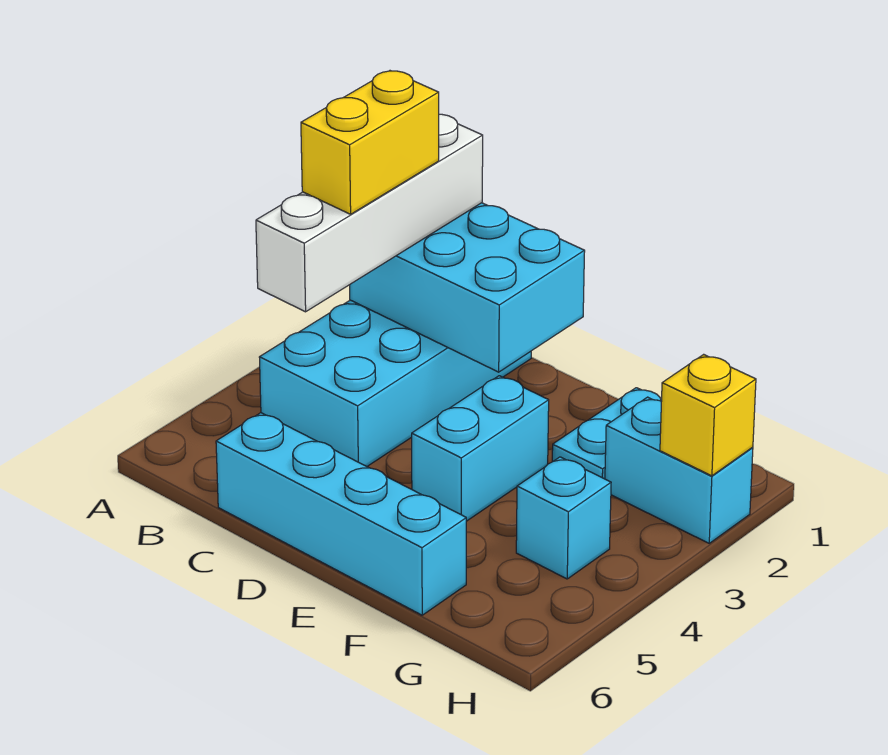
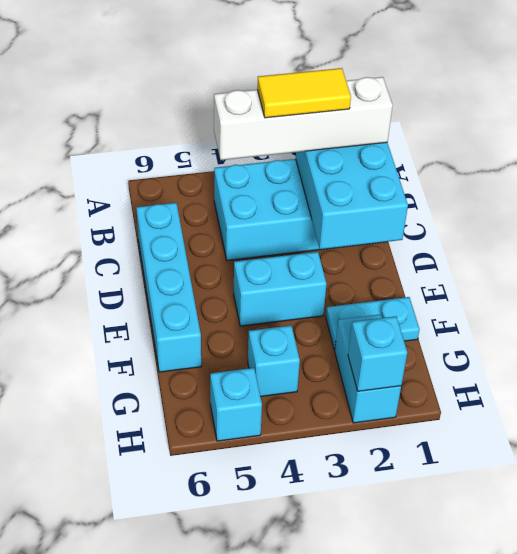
yellow brick B2:B3 level 4 -> yellow tile B2:B3 level 4
yellow brick H2 level 2 -> cyan brick H2 level 2
none -> cyan brick H5 level 1

